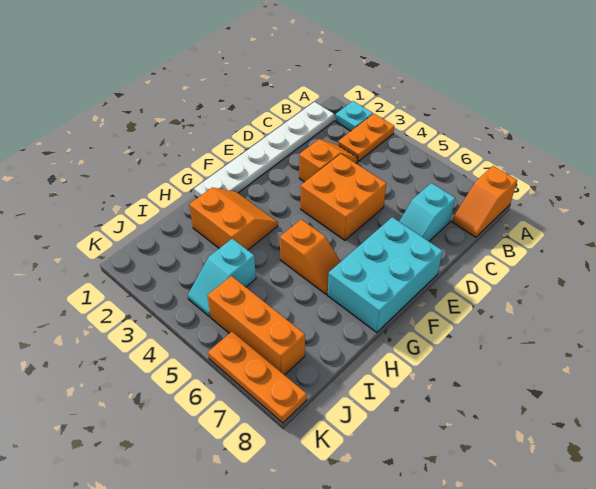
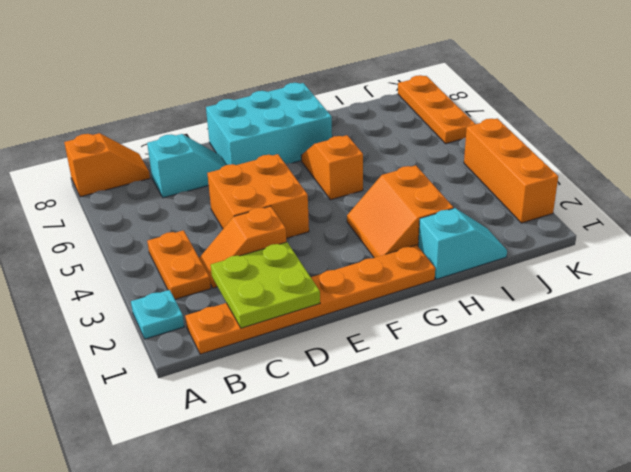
orange plate A3:B3 level 1 -> orange plate B3:B4 level 1
white plate B1:G1 level 1 -> orange plate B1:G1 level 1
none -> lime plate C1:D2 level 2
cyan slope I4:J4 level 1 top I -> cyan slope H1:I1 level 1 top H
orange brick J5:J7 level 1 -> orange brick K2:K4 level 1

